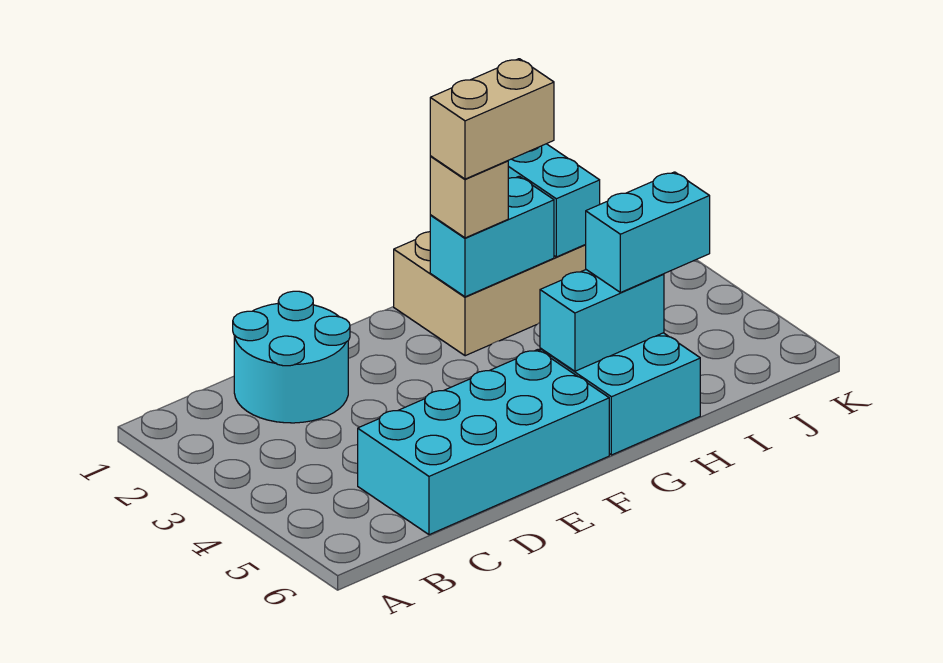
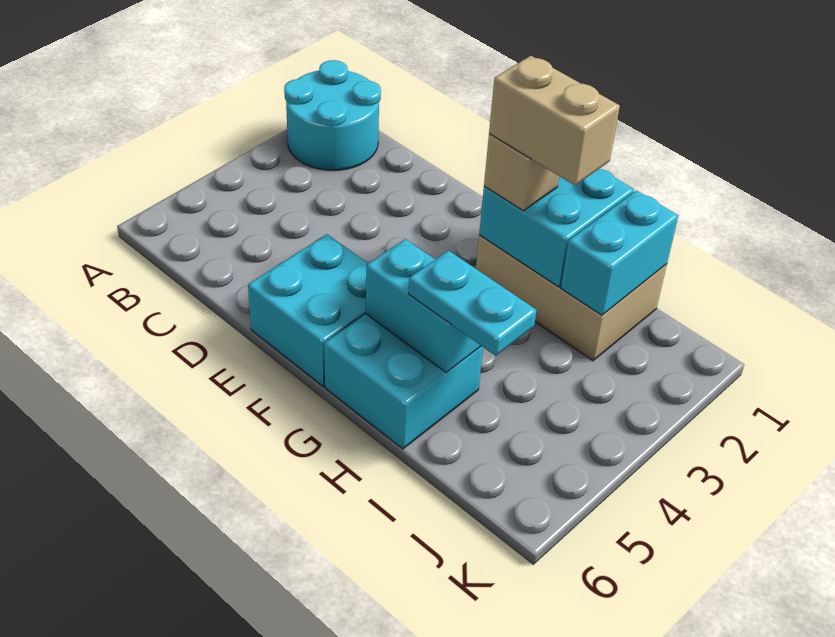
cyan round brick C1:D2 level 1 -> cyan round brick A1:B2 level 1
cyan brick C5:F6 level 1 -> cyan brick E5:F6 level 1
cyan brick G2:H2 level 2 -> cyan brick G1:H2 level 2
cyan brick H5:I5 level 3 -> cyan plate H5:I5 level 3

